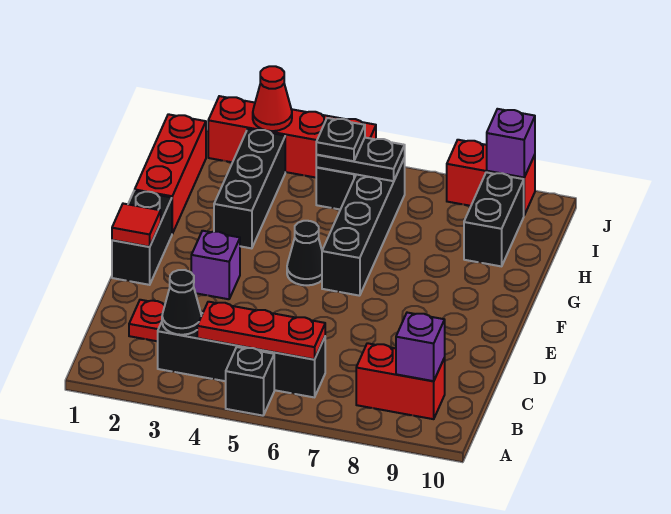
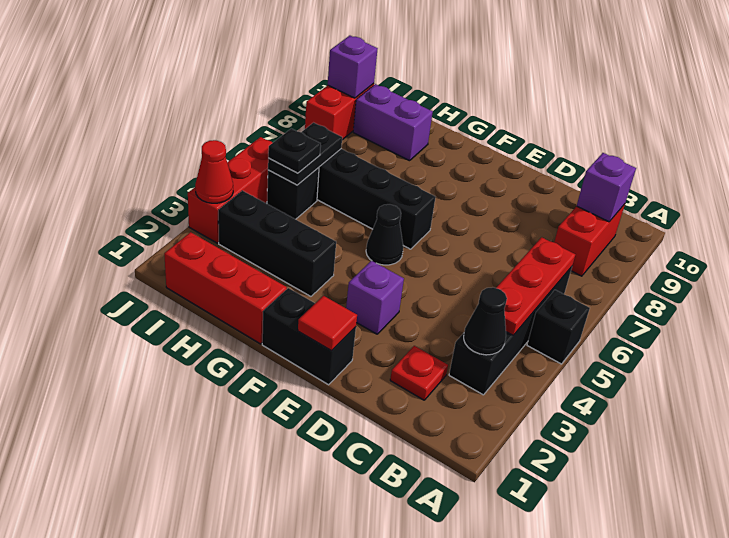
black brick H9:I9 level 1 -> purple brick H9:I9 level 1
red brick J2:J5 level 1 -> red brick J3:J5 level 1

